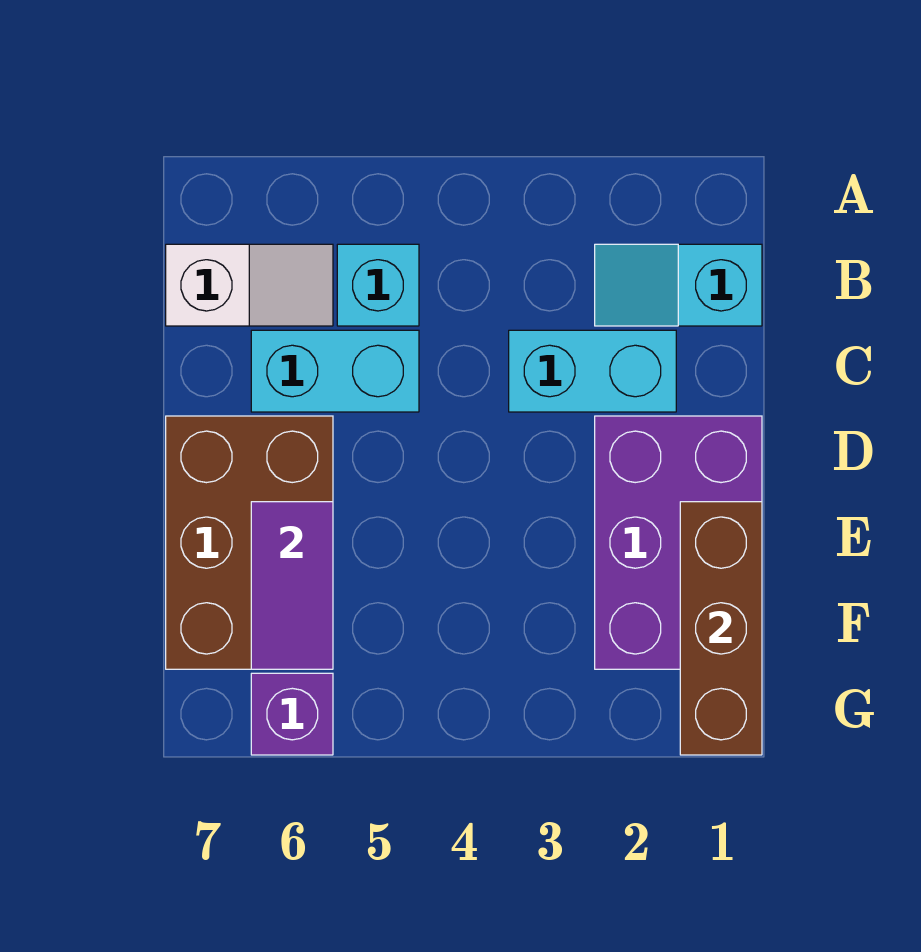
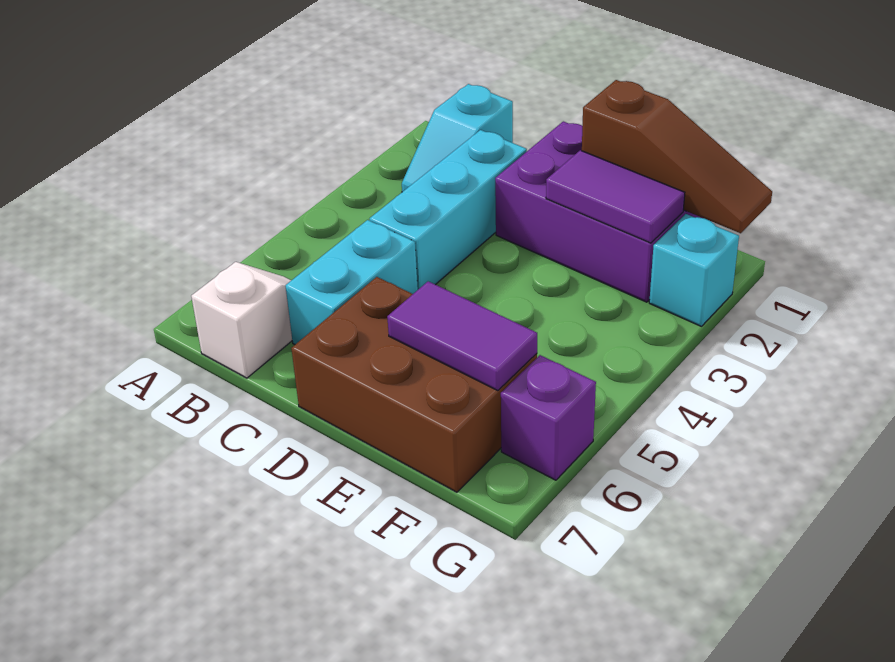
cyan brick B5 level 1 -> cyan brick G2 level 1
cyan brick C2:C3 level 1 -> cyan brick C2:C4 level 1
brown brick E1:G1 level 2 -> brown slope E1:G1 level 2 top E
none -> purple tile E2:F2 level 2

